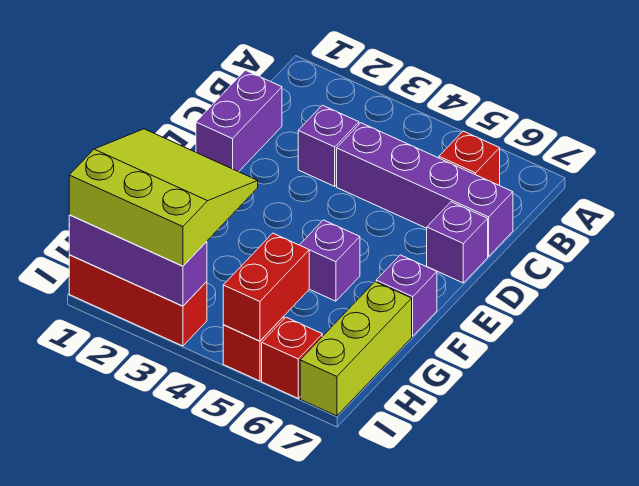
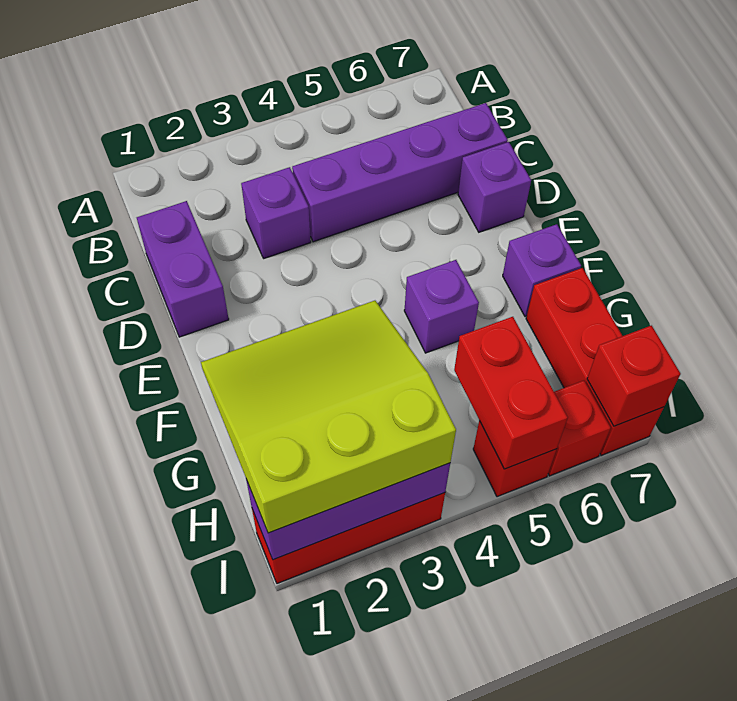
red brick B6 level 1 -> red brick I7 level 2
lime brick G7:I7 level 1 -> red brick G7:I7 level 1

